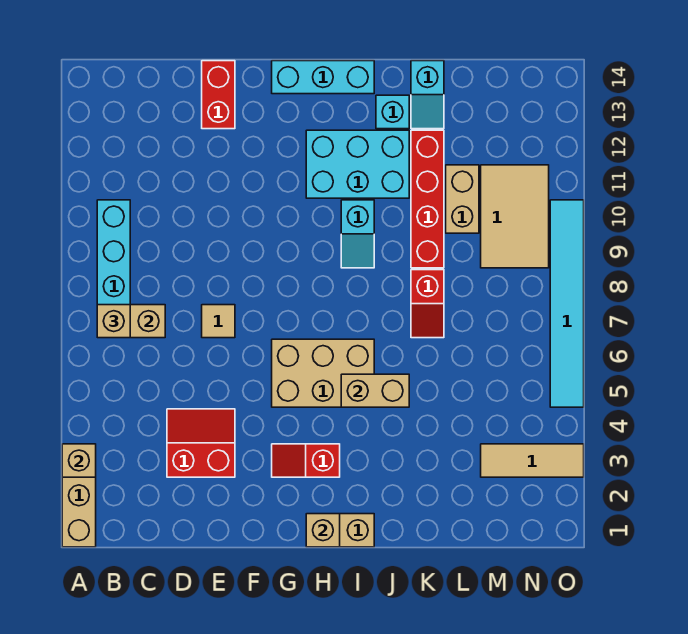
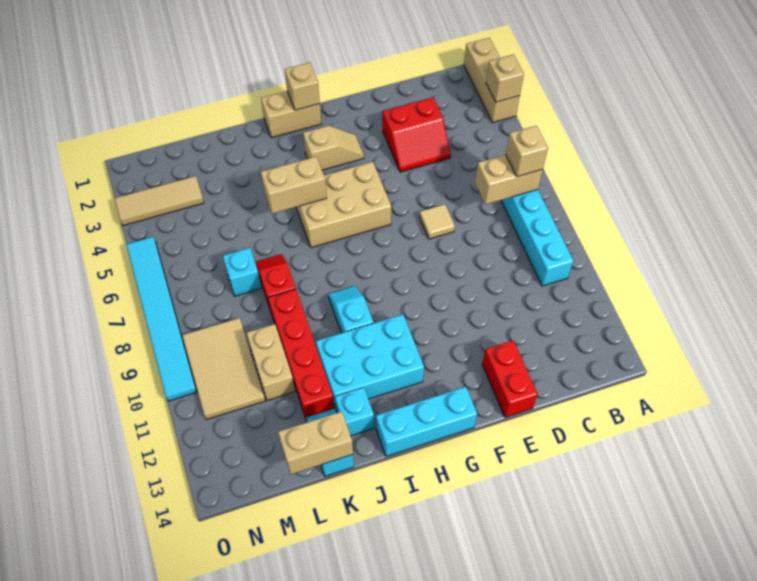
red slope G3:H3 level 1 top H -> tan slope G3:H3 level 1 top H
none -> tan brick K14:L14 level 2
none -> cyan brick L7 level 1

